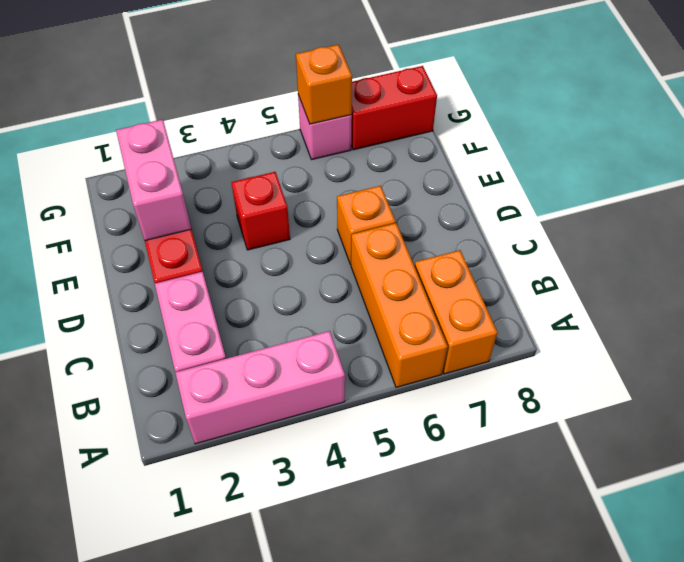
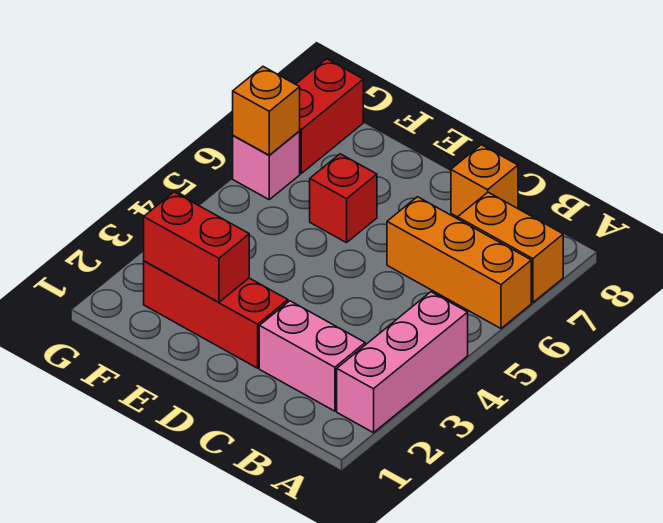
orange brick D6 level 1 -> orange brick C8 level 1
pink brick E2:F2 level 2 -> red brick E2:F2 level 2
red brick E4 level 1 -> red brick E6 level 1

